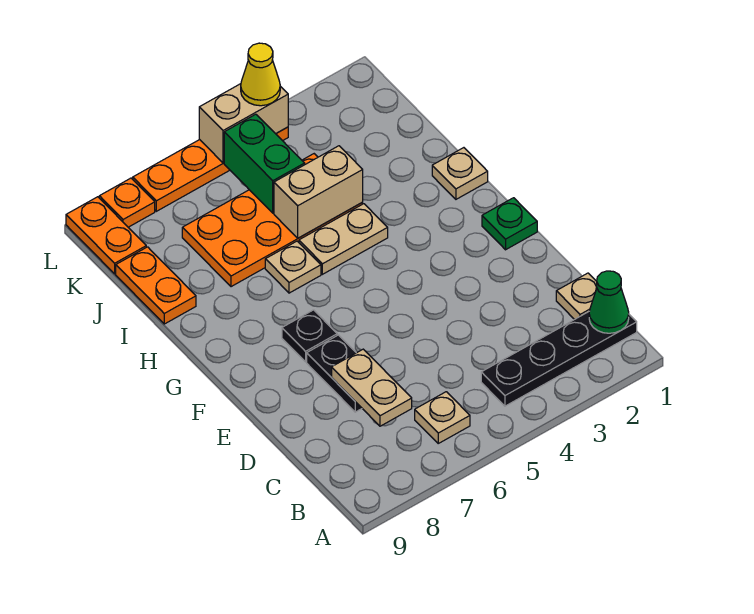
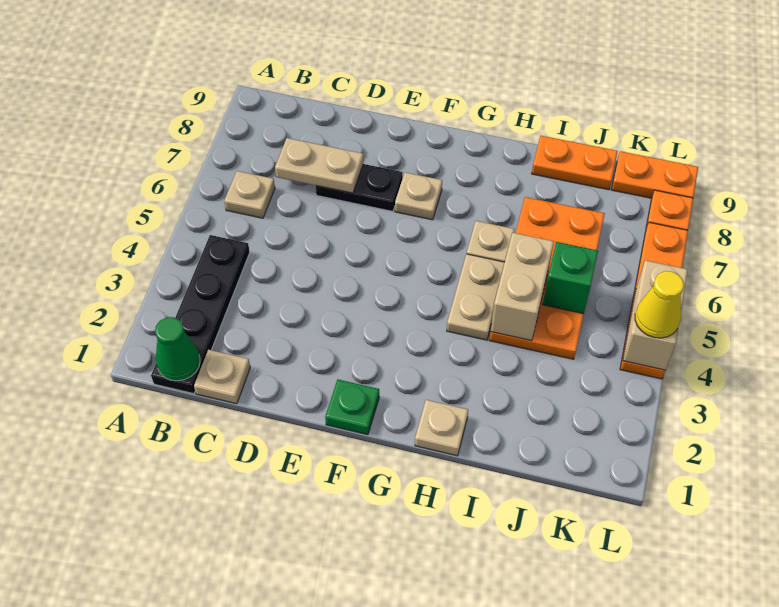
black plate F7 level 1 -> tan plate F7 level 1
green brick J5:K5 level 2 -> green brick J5 level 2

